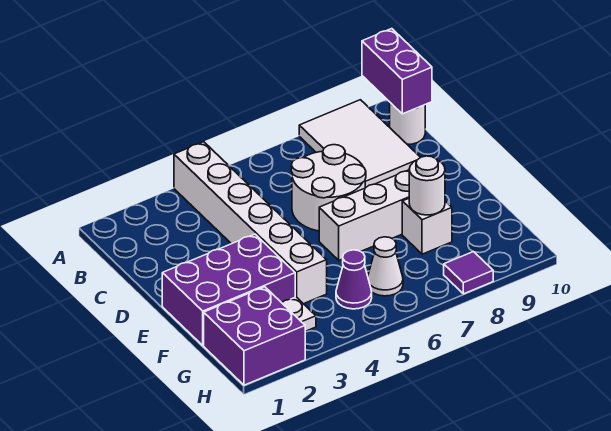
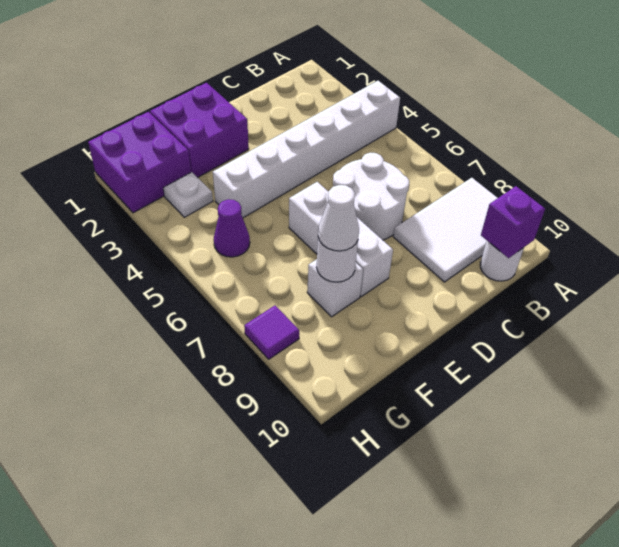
purple brick A10:B10 level 2 -> purple brick B10 level 2
purple brick E1:F3 level 1 -> purple brick E1:F2 level 1
white cone G6 level 1 -> white cone F8 level 3

